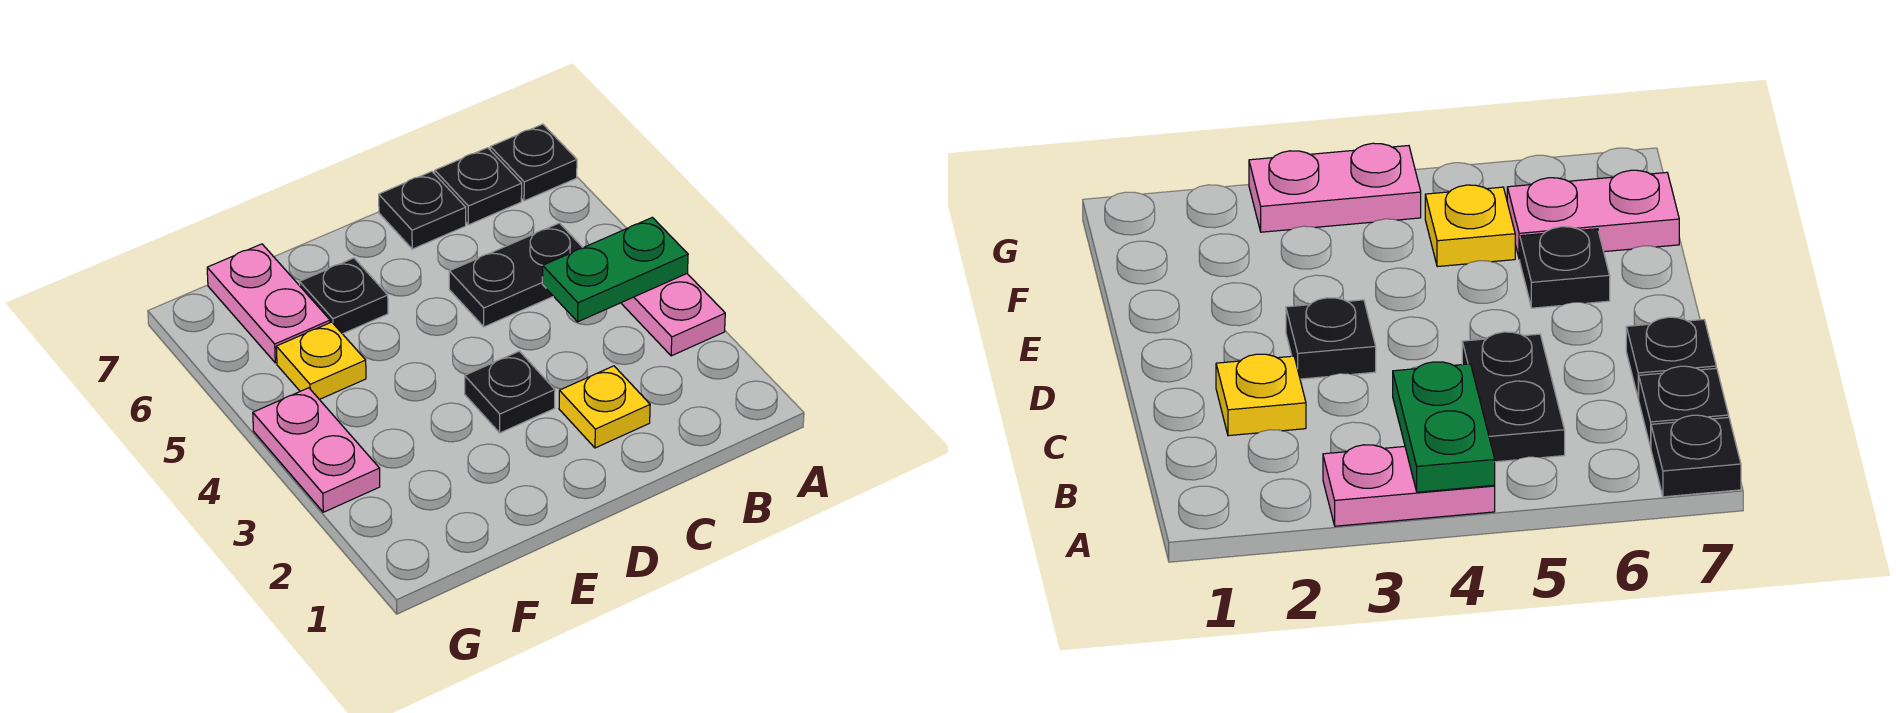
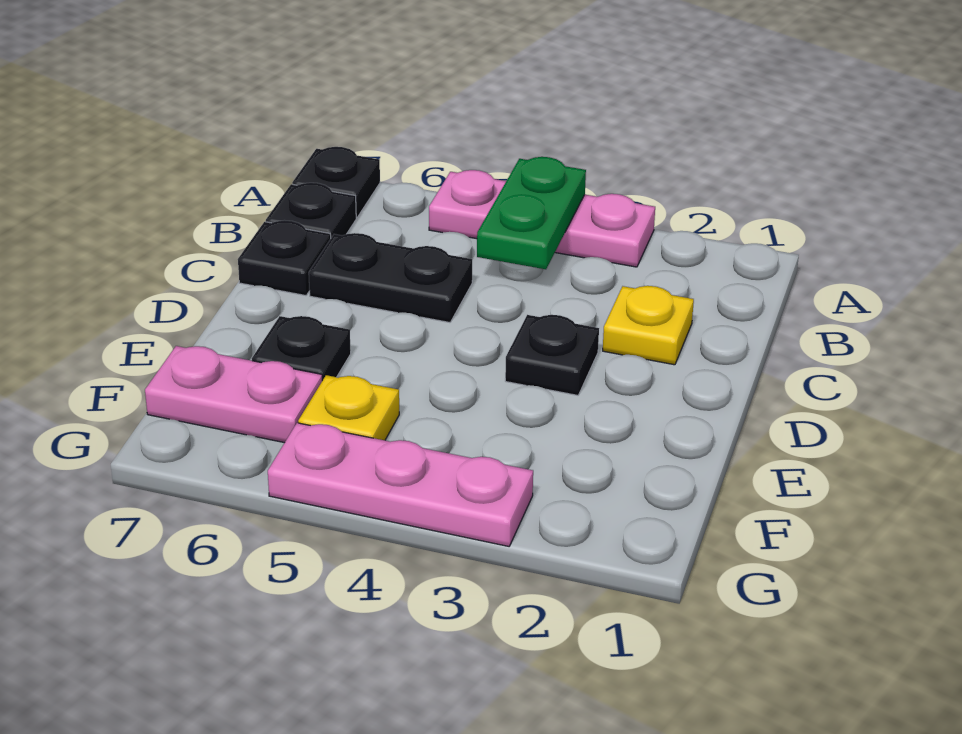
pink plate A3:A4 level 1 -> pink plate A3:A5 level 1
black plate B5:C5 level 1 -> black plate C5:C6 level 1
pink plate G3:G4 level 1 -> pink plate G3:G5 level 1

